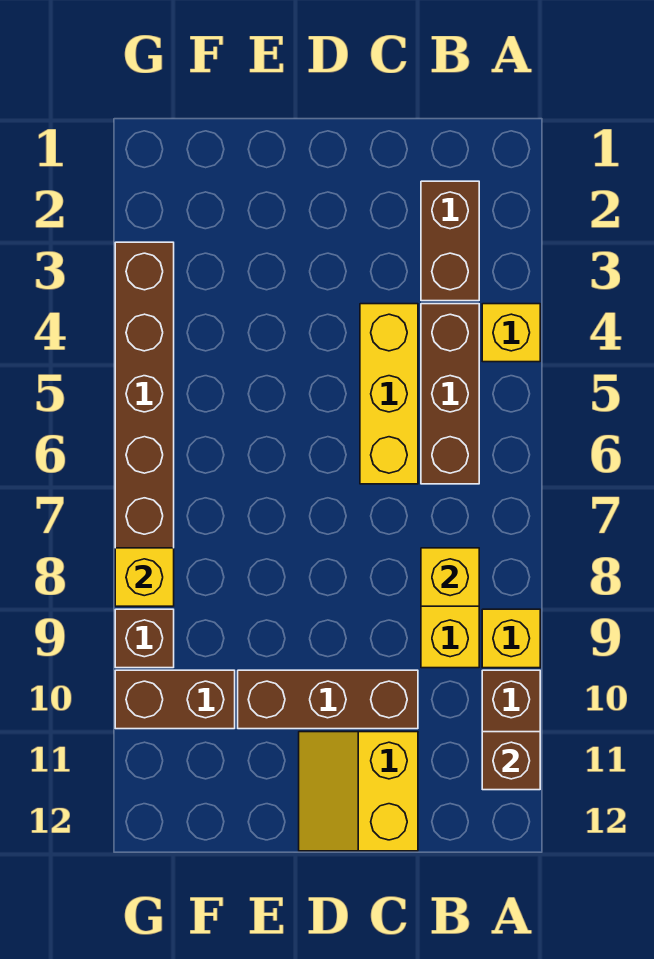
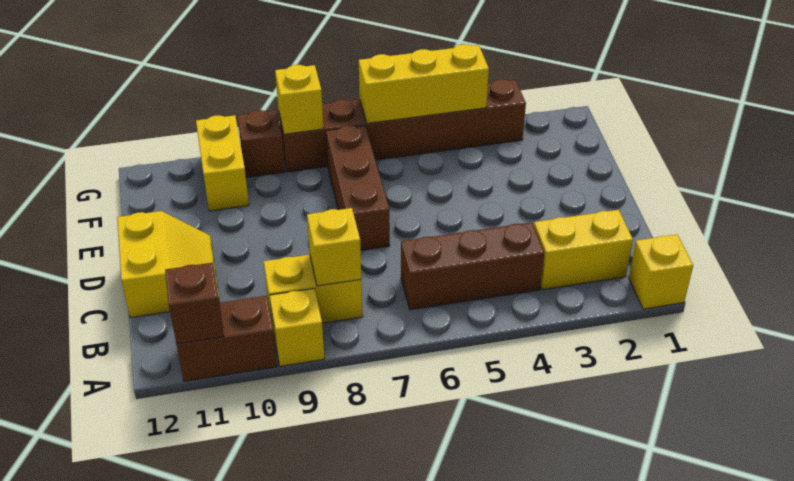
yellow brick A4 level 1 -> yellow brick A1 level 1
brown brick B2:B3 level 1 -> yellow brick B2:B3 level 1
yellow brick C4:C6 level 1 -> yellow brick G4:G6 level 2
brown brick C10:E10 level 1 -> brown brick D7:F7 level 1
yellow slope C11:D12 level 1 top C -> yellow slope C11:D12 level 1 top 12
brown brick F10:G10 level 1 -> yellow brick F10:G10 level 1

